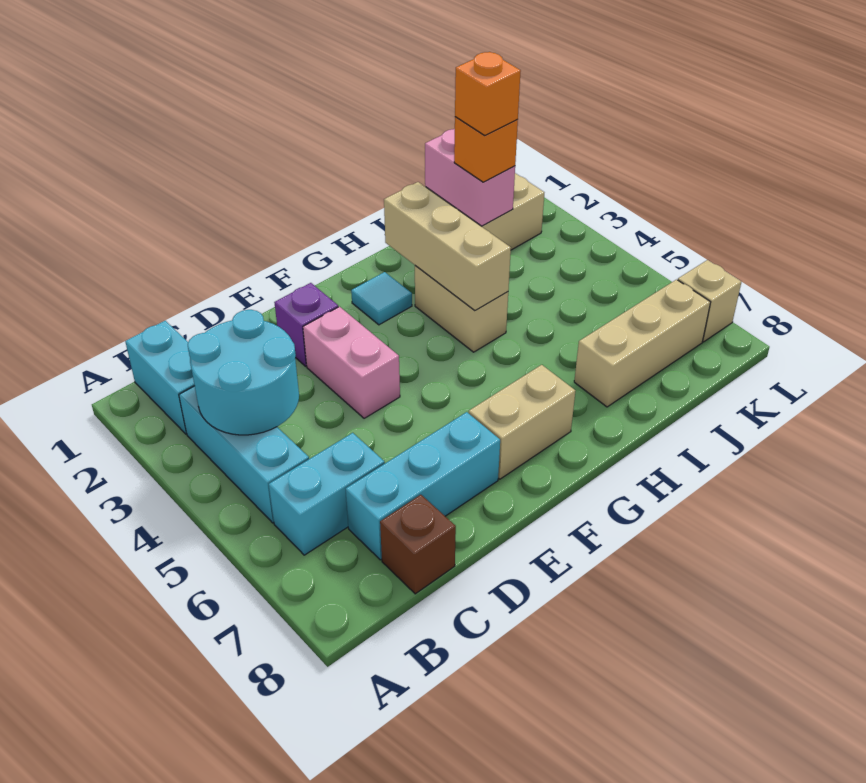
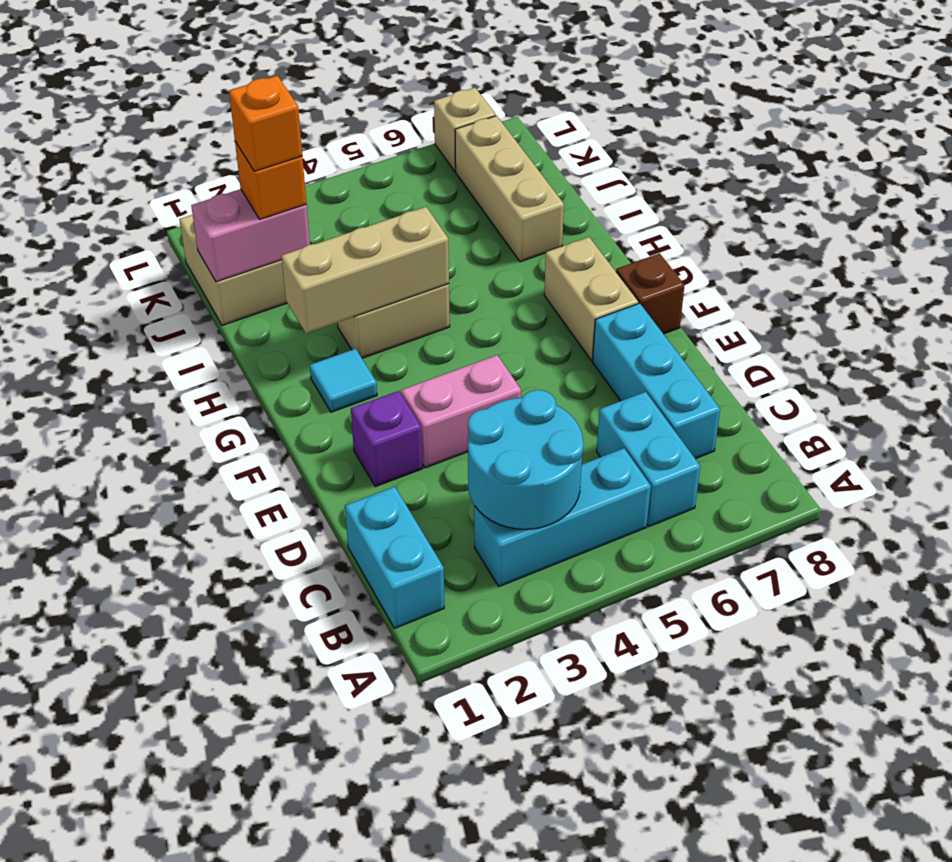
cyan brick B1:B2 level 1 -> cyan brick B1:C1 level 1
brown brick C8 level 1 -> brown brick F8 level 1

